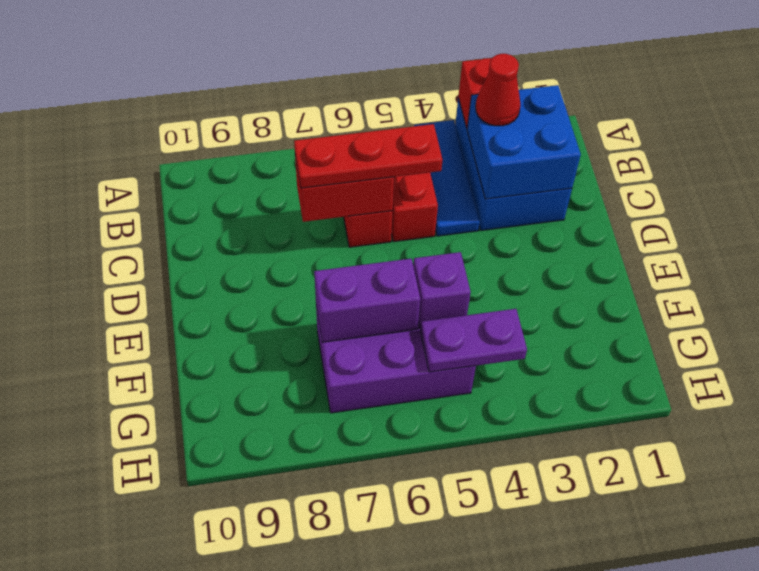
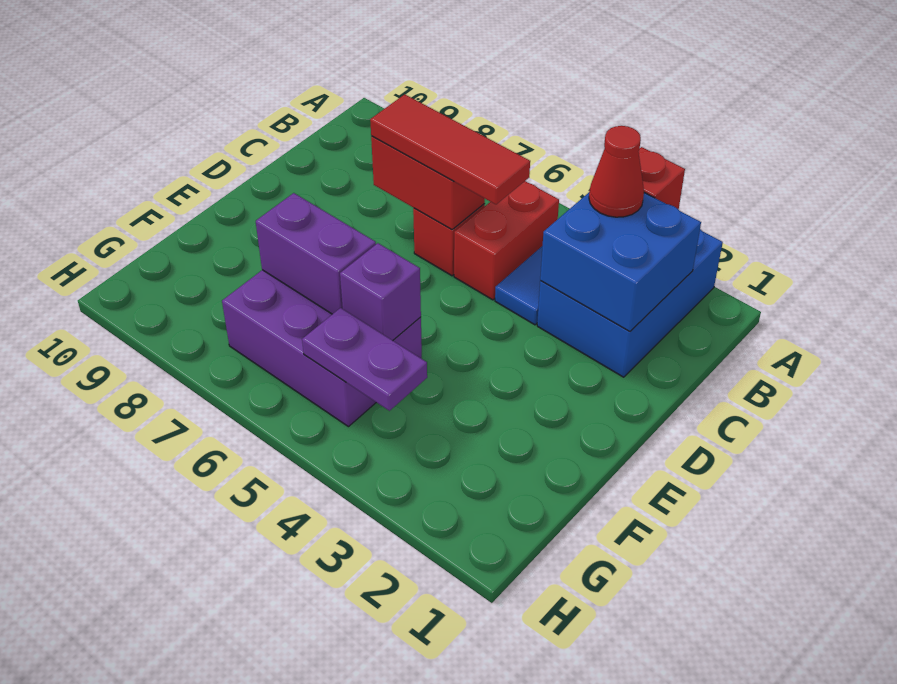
red plate C5:C7 level 3 -> red tile C5:C7 level 3

